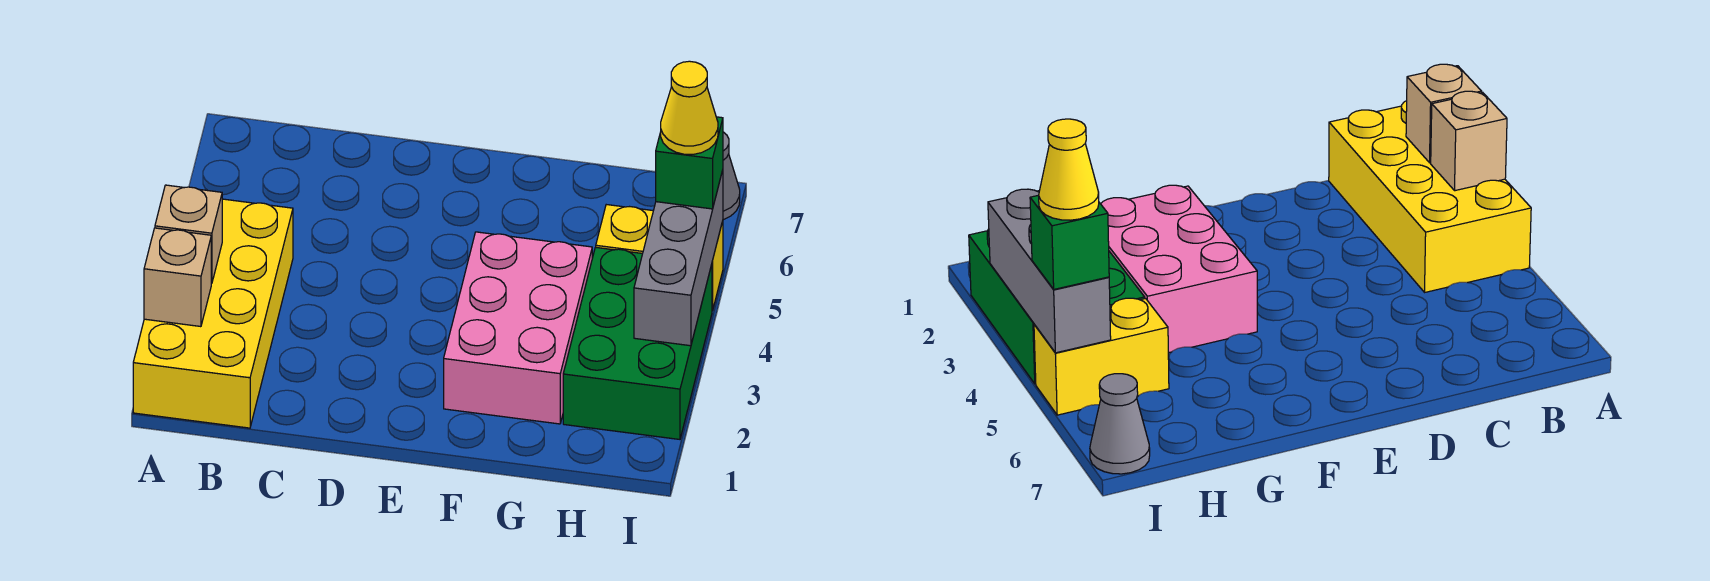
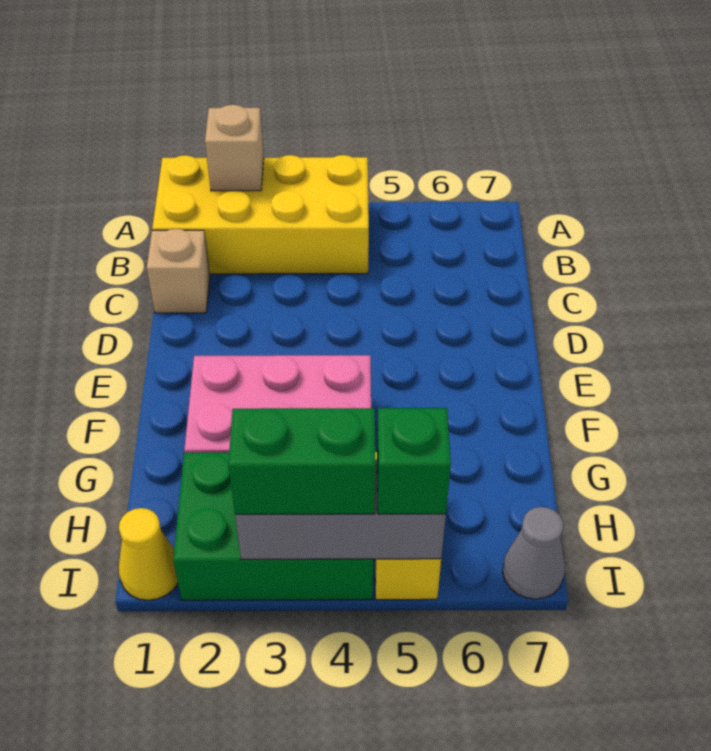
tan brick A3 level 2 -> tan brick C1 level 1
none -> green brick I3:I4 level 3
yellow cone I5 level 4 -> yellow cone I1 level 1

